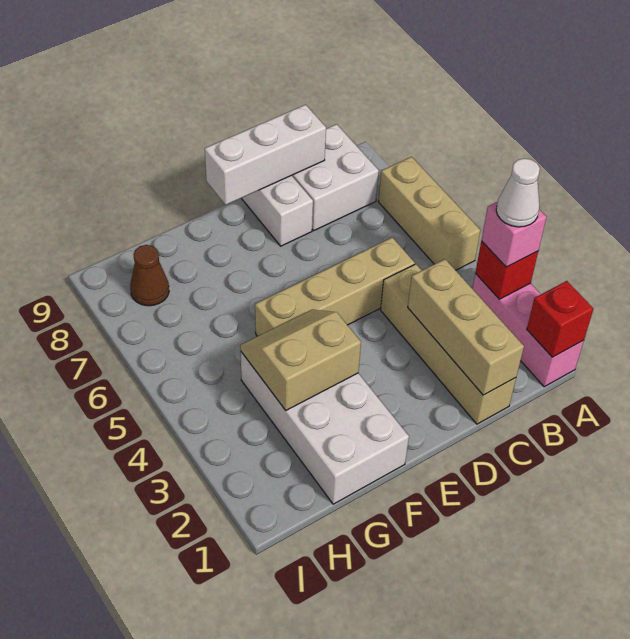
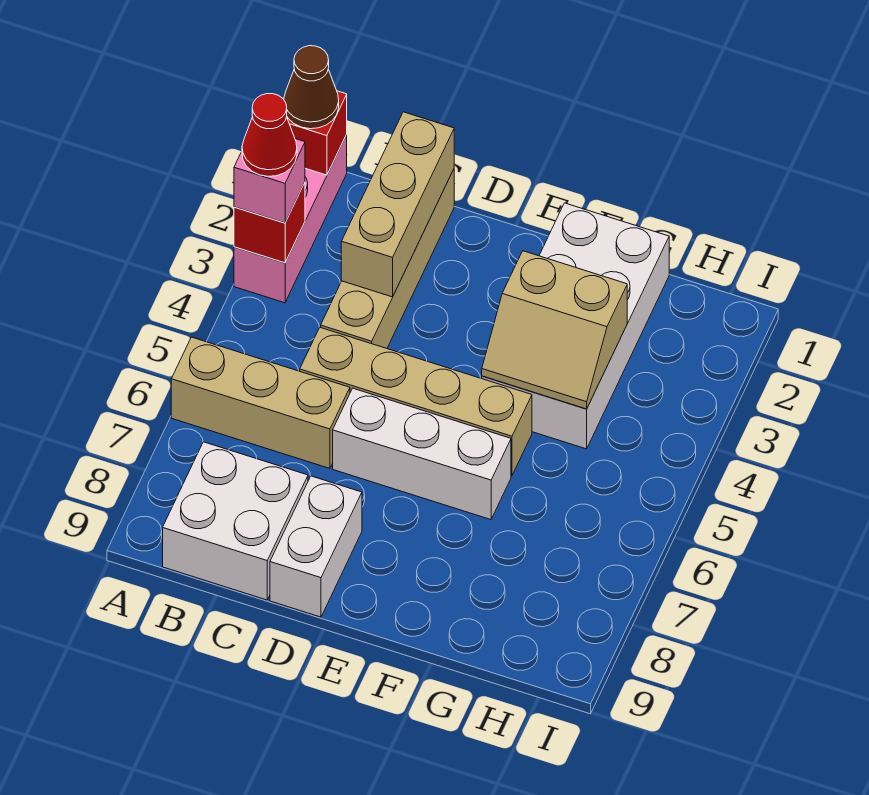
white cone A3 level 4 -> red cone A3 level 4
tan brick A5:A7 level 1 -> tan brick A6:C6 level 1
white brick C9:E9 level 2 -> white brick D6:F6 level 1
brown cone H8 level 1 -> brown cone A1 level 3

